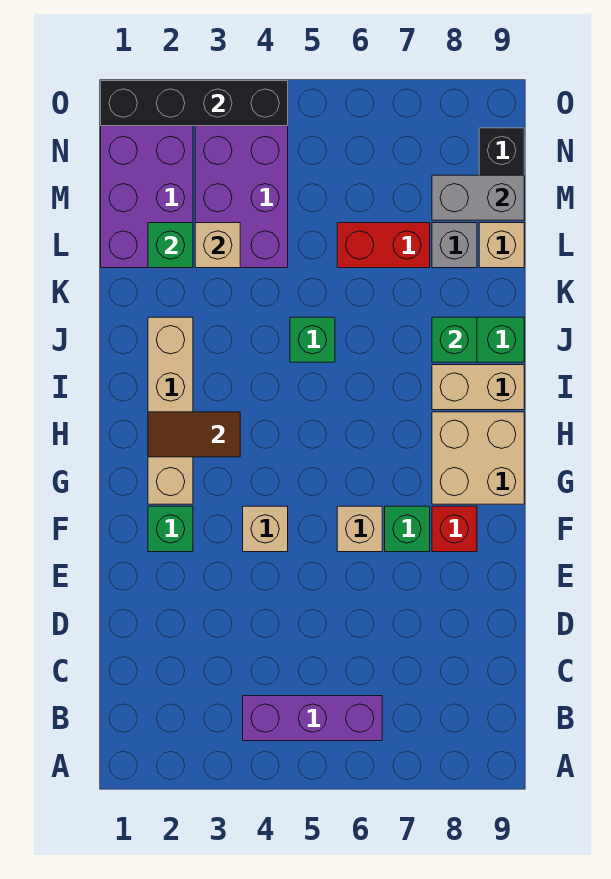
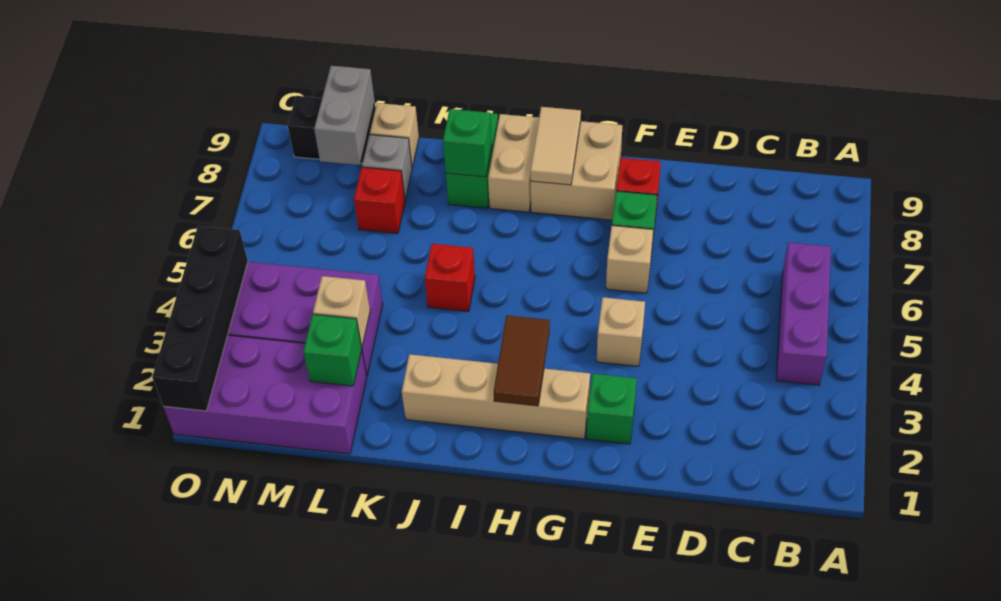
none -> tan tile H8:H9 level 2
green brick J5 level 1 -> red brick J5 level 1
red brick L6:L7 level 1 -> red brick L7 level 1

